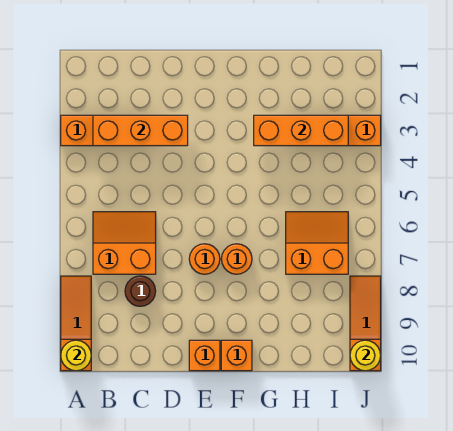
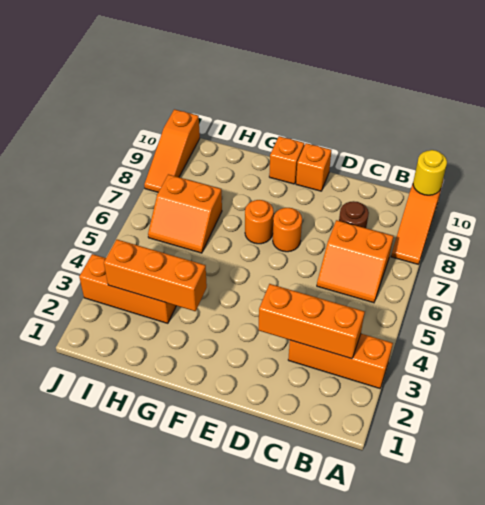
yellow round brick J10 level 2 -> none

